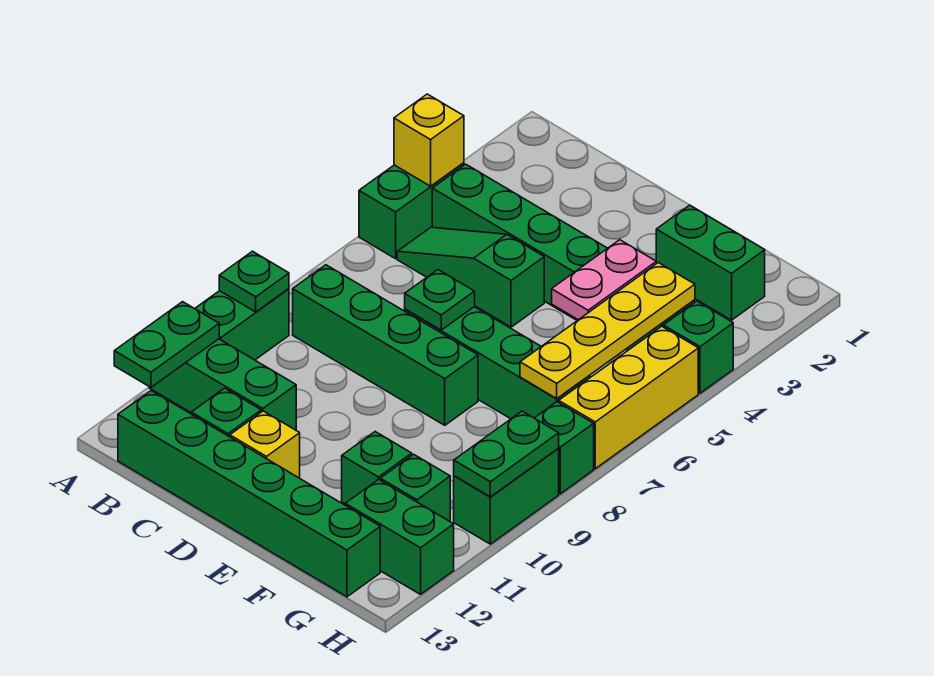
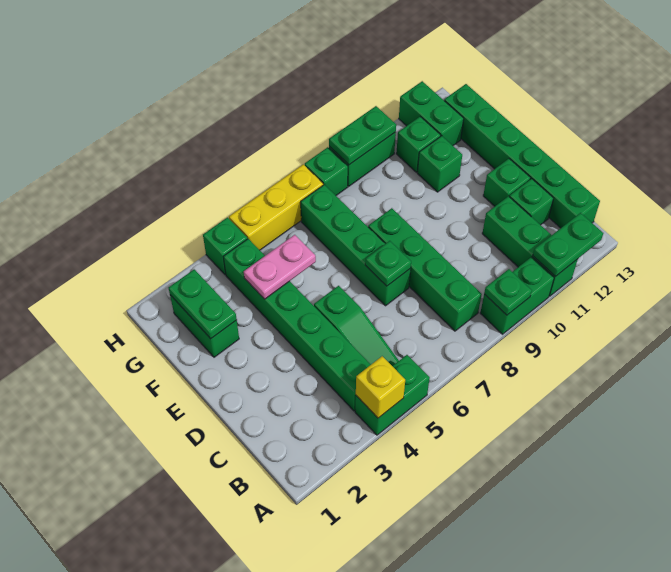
yellow brick D12 level 1 -> green brick D12 level 1
none -> green plate F2:G2 level 2
yellow plate G4:G7 level 2 -> none

